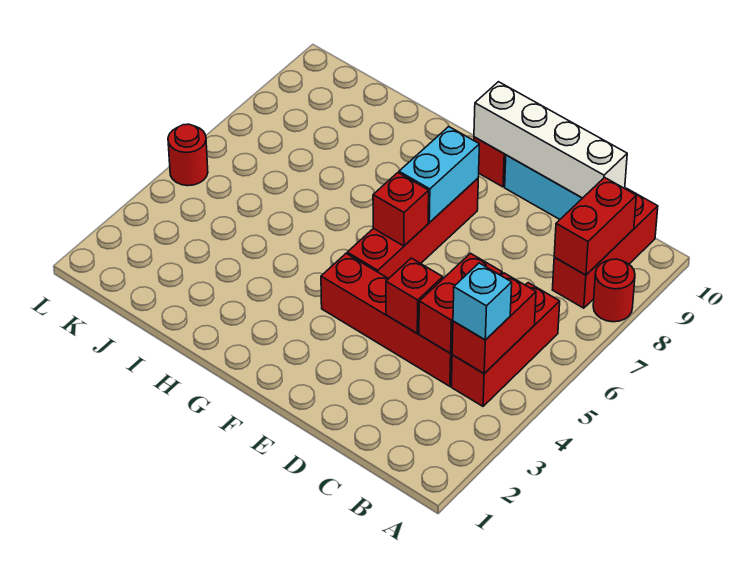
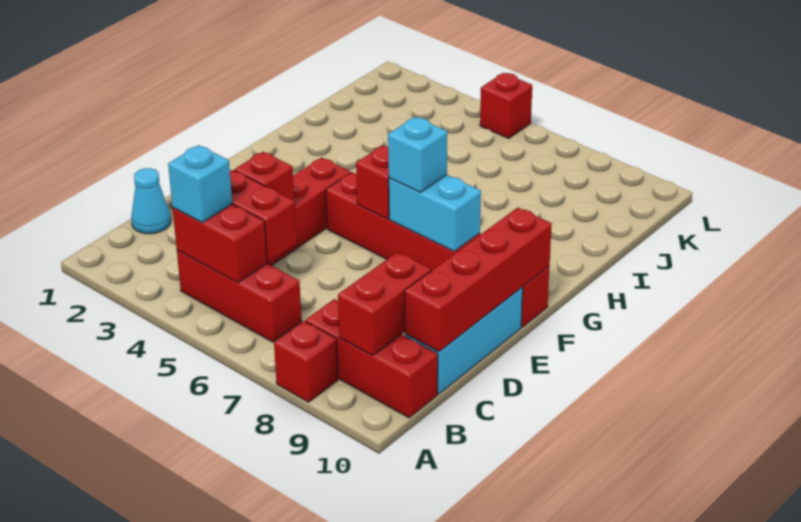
red round brick A8 level 1 -> red brick A8 level 1
red brick B8:B9 level 2 -> red brick B9:C9 level 2
none -> cyan cone C1 level 1
white brick C10:F10 level 2 -> red brick C10:F10 level 2
none -> cyan brick F7 level 3
red round brick L5 level 1 -> red brick L5 level 1

